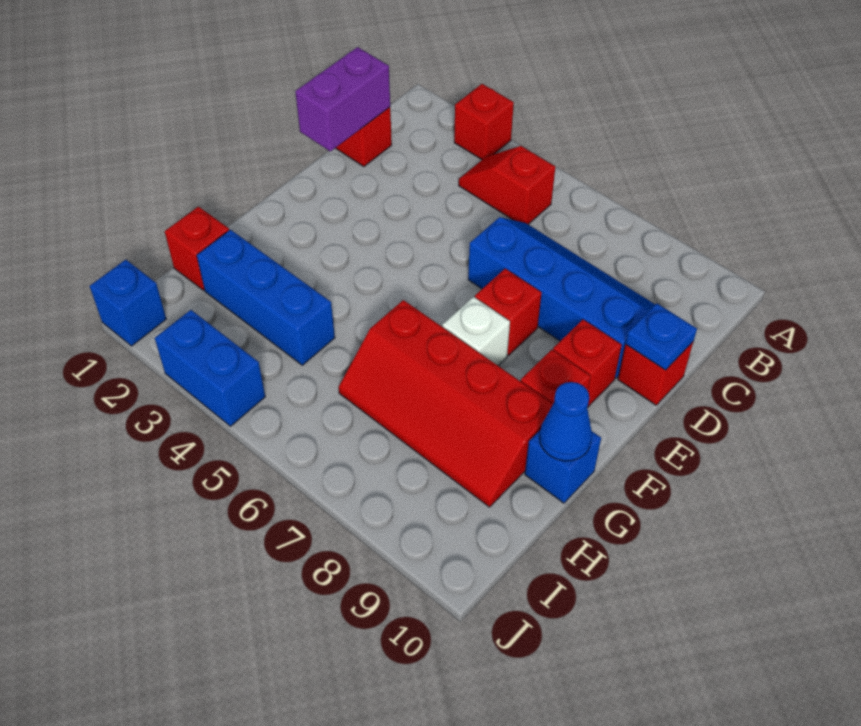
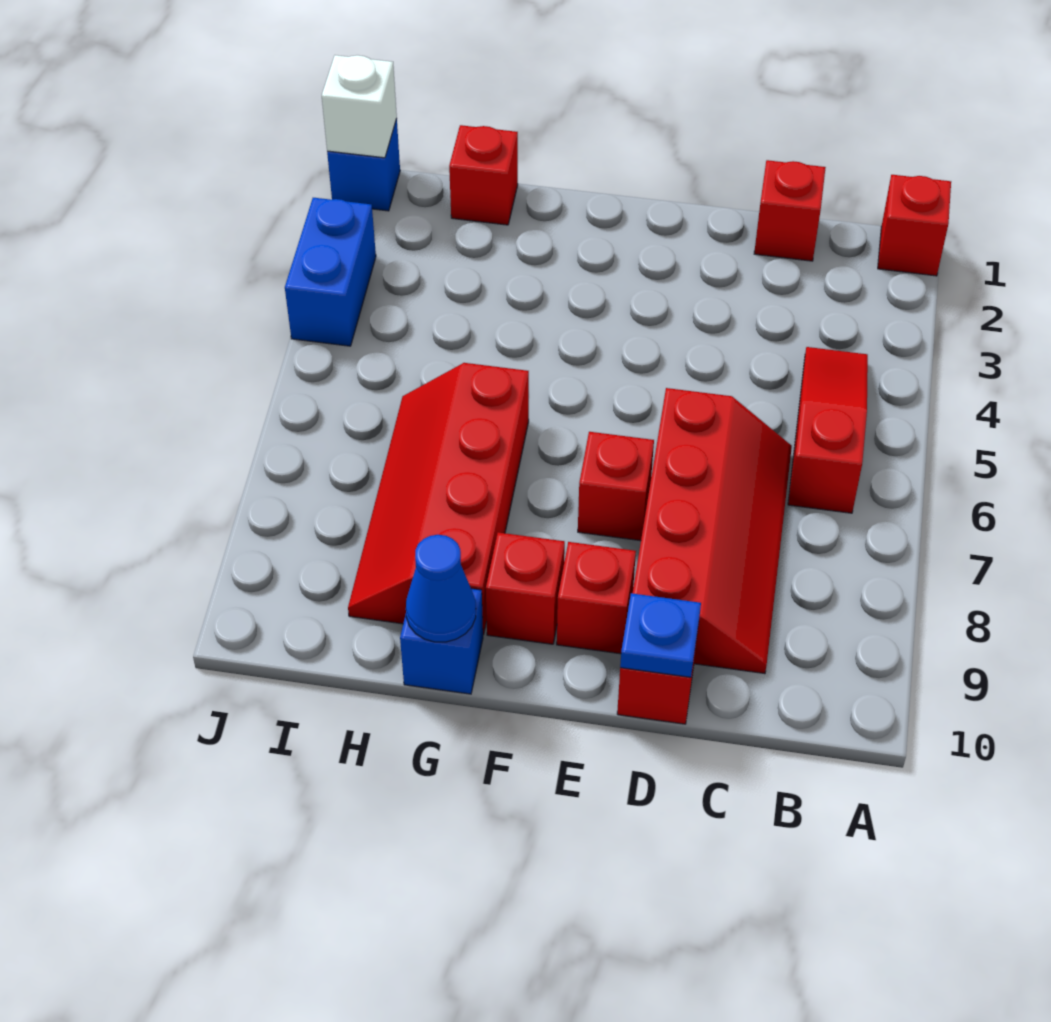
red brick A3 level 1 -> red brick A1 level 1
red slope B4:B5 level 1 top 5 -> red slope B4:B6 level 1 top 6
purple brick C1:D1 level 2 -> none
blue slope C6:D9 level 1 top D -> red slope C6:D9 level 1 top D
white brick F7 level 1 -> white brick J1 level 2
blue brick H2:H4 level 1 -> none

